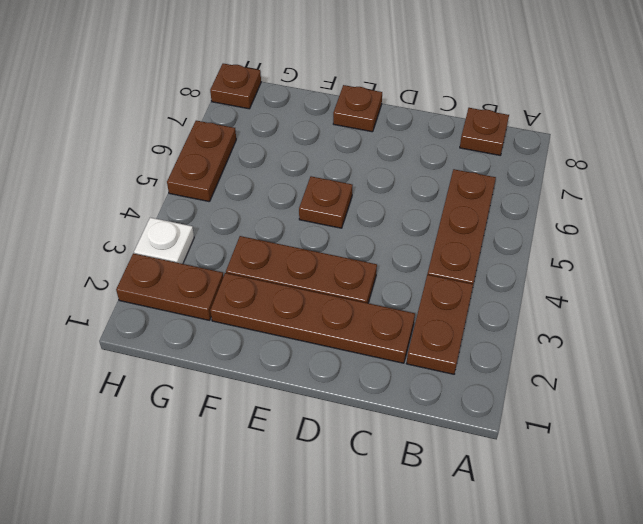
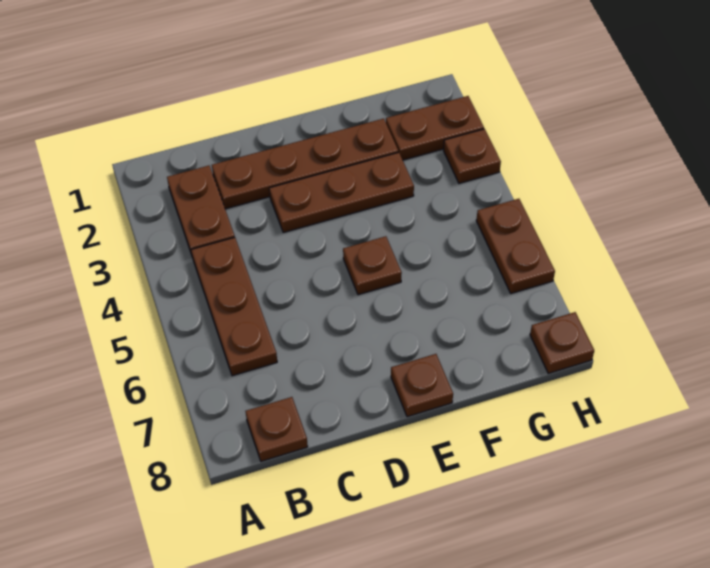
white plate H3 level 1 -> brown plate H3 level 1

